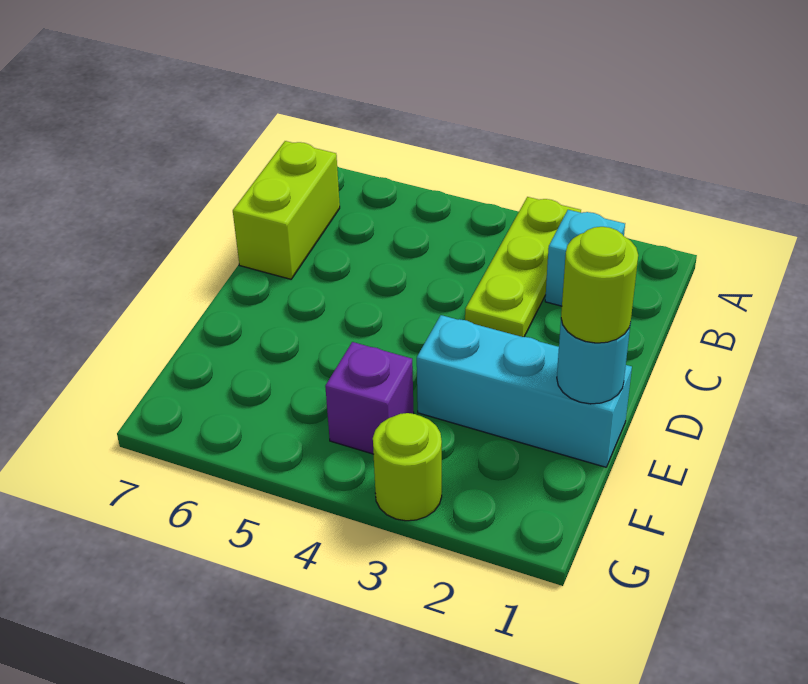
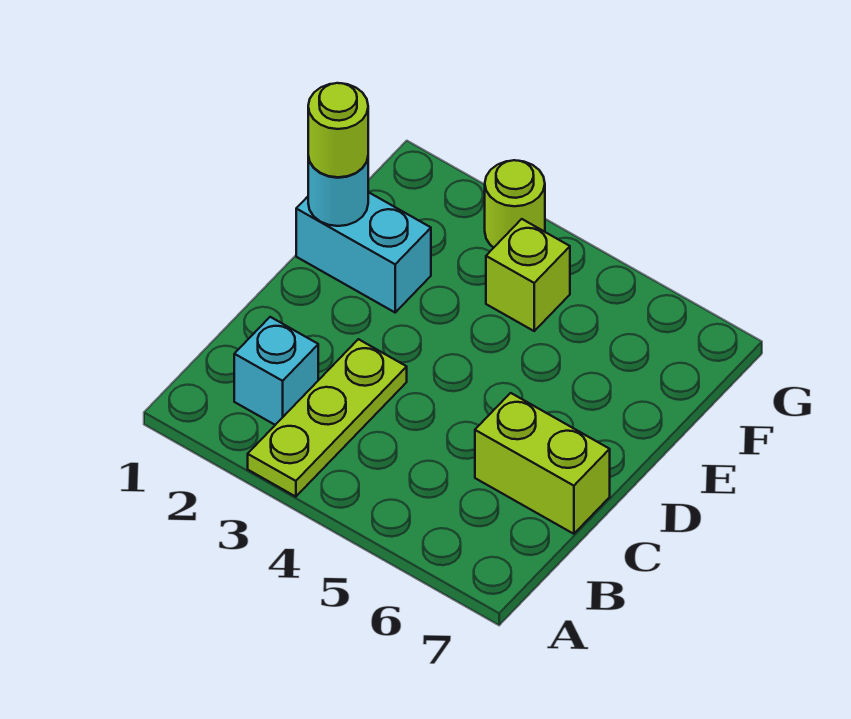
lime brick B7:C7 level 1 -> lime brick C6:C7 level 1
cyan brick E1:E3 level 1 -> cyan brick E1:E2 level 1
purple brick F4 level 1 -> lime brick F4 level 1

